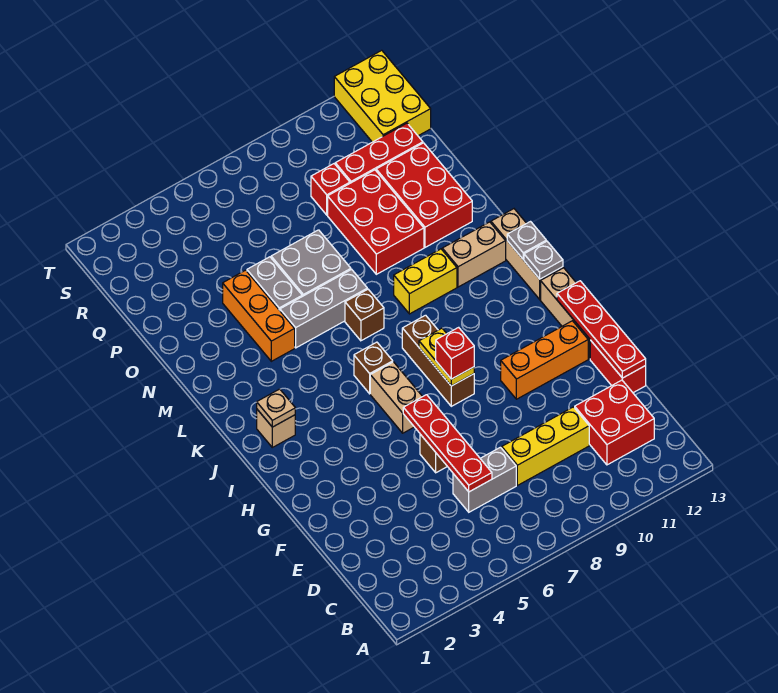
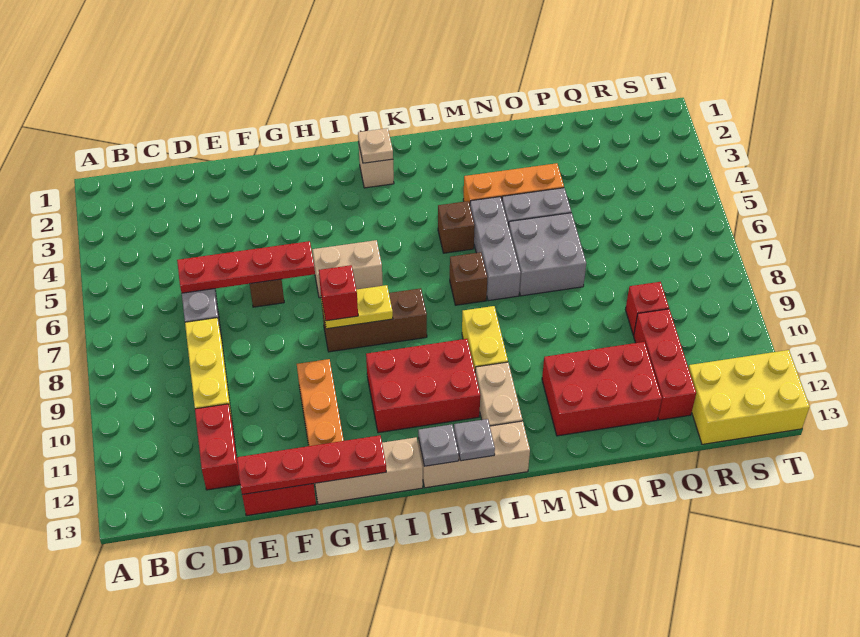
red brick C11:D12 level 1 -> red brick D11:D12 level 1
brown brick J6 level 1 -> brown brick L5 level 1
red brick N9:P10 level 1 -> red brick I10:K11 level 1

